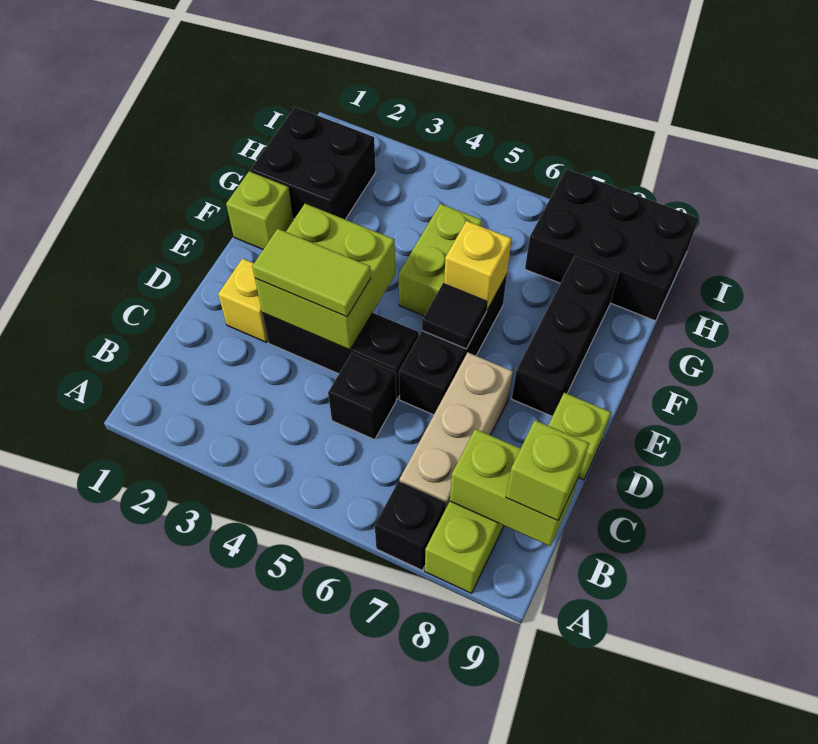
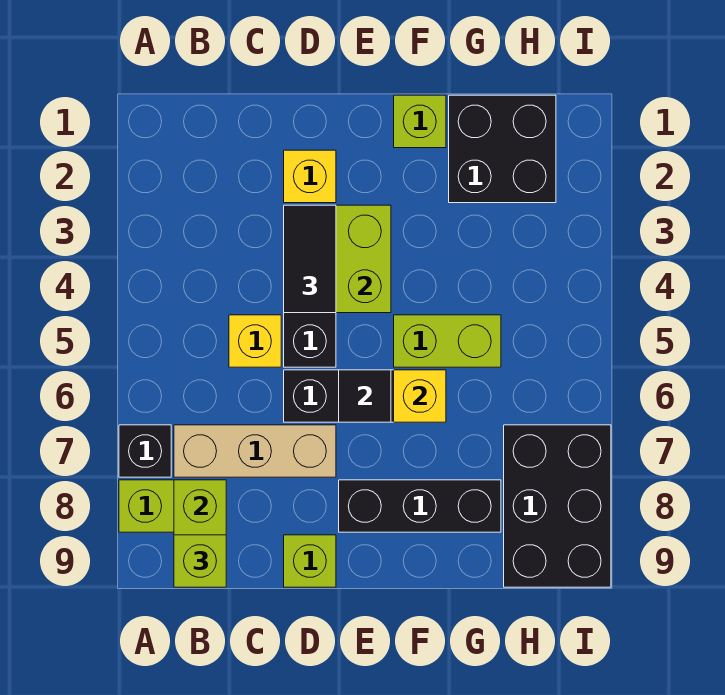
black brick C5 level 1 -> yellow brick C5 level 1
lime tile D3:D4 level 3 -> black tile D3:D4 level 3

